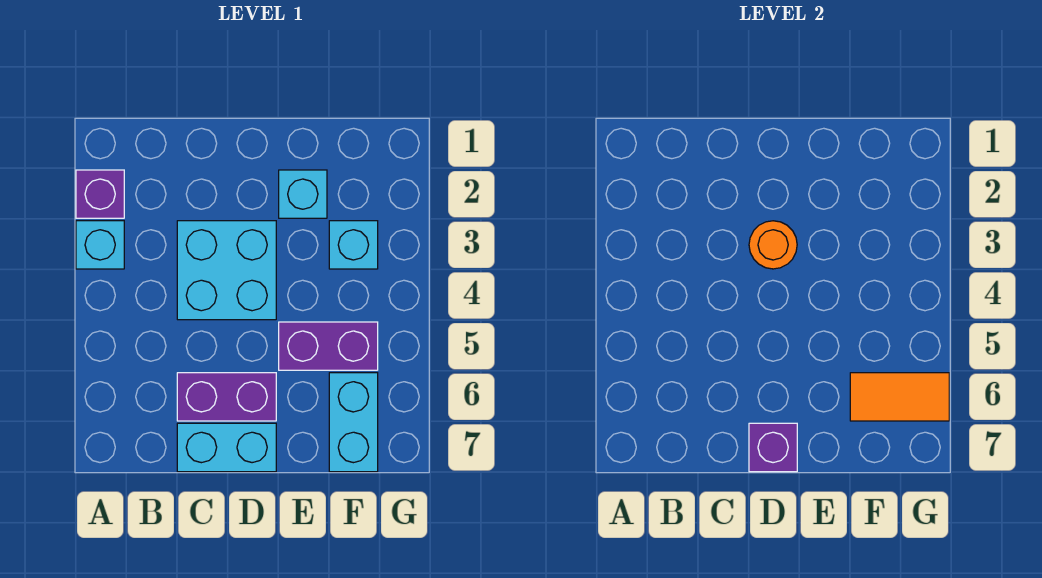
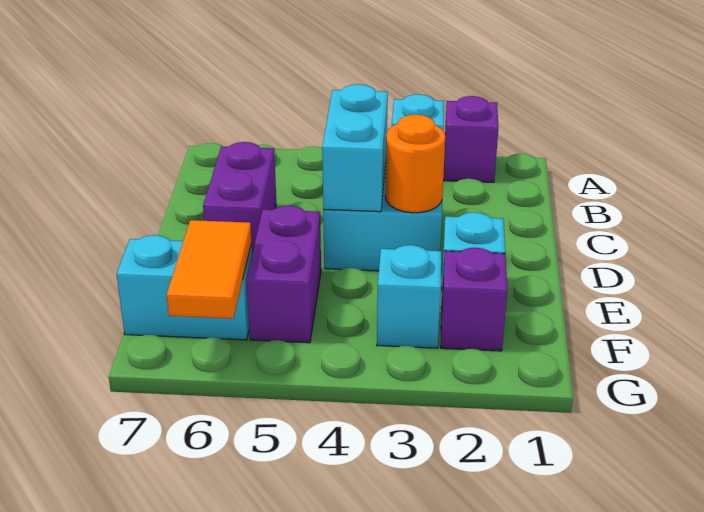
cyan brick C7:D7 level 1 -> cyan brick C4:D4 level 2
purple brick D7 level 2 -> purple brick F2 level 1

